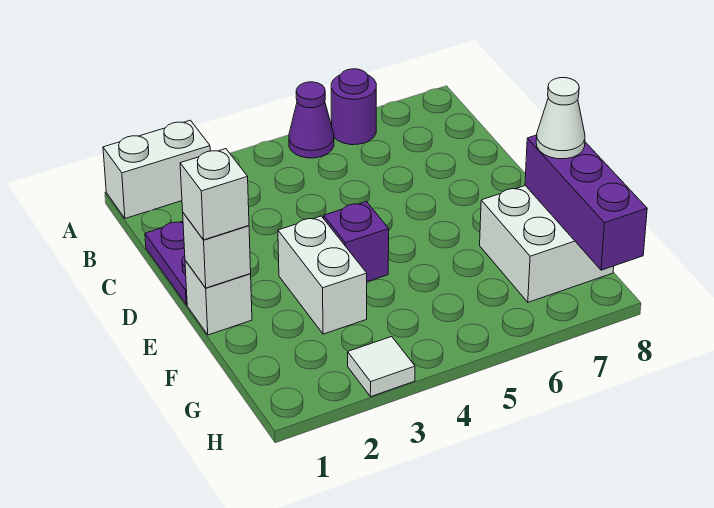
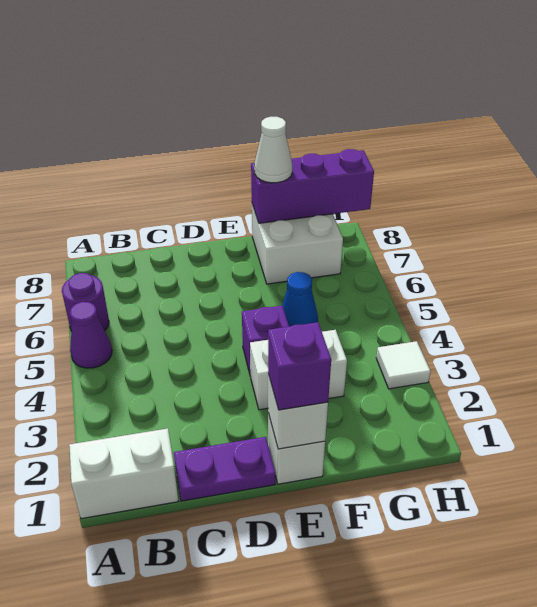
white brick A1:A2 level 1 -> white brick A1:B1 level 1
white brick E1 level 3 -> purple brick E1 level 3
none -> blue cone F5 level 1

